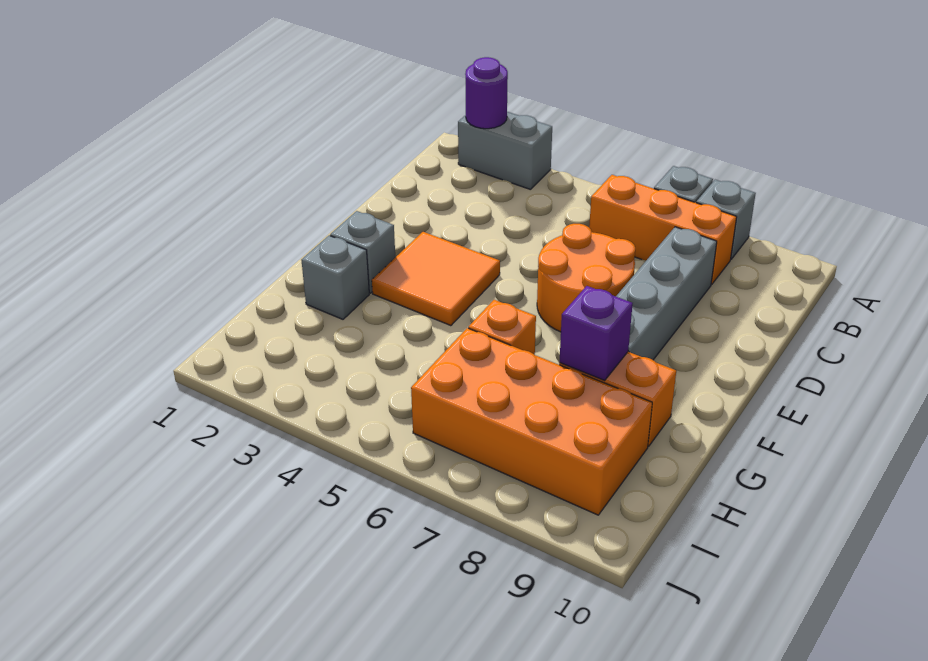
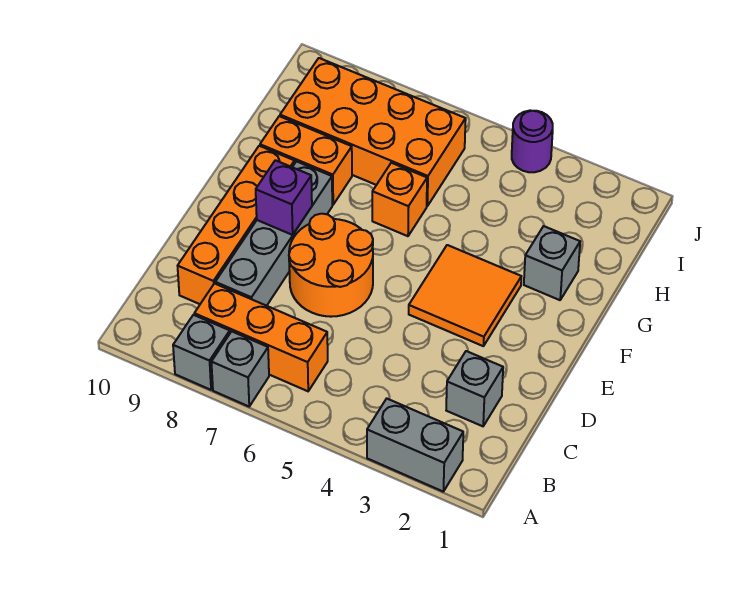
purple round brick A2 level 2 -> purple round brick J4 level 1
none -> orange brick C9:F9 level 1
grey brick F2 level 1 -> grey brick C2 level 1
purple brick G8 level 2 -> purple brick E8 level 2

